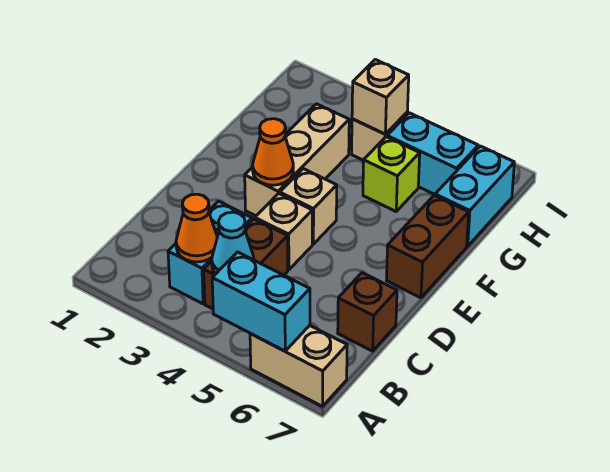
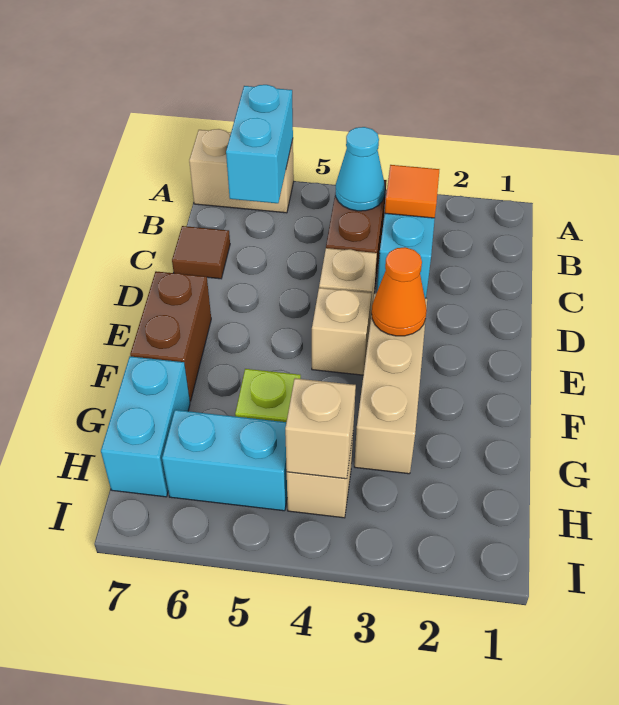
cyan brick A5:A6 level 2 -> cyan brick A6:B6 level 2
orange cone B3 level 2 -> orange tile B3 level 2
brown brick C7 level 1 -> brown tile C7 level 1

